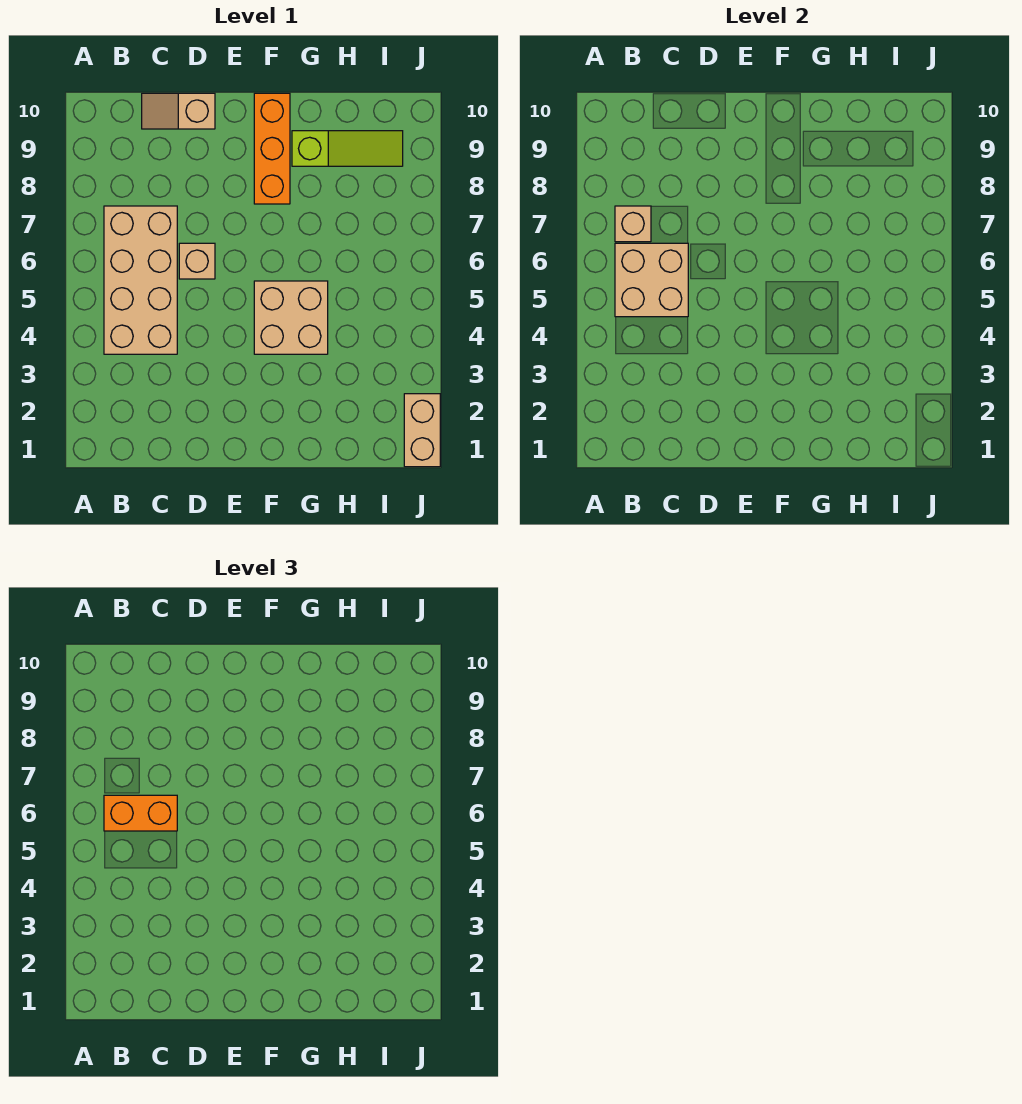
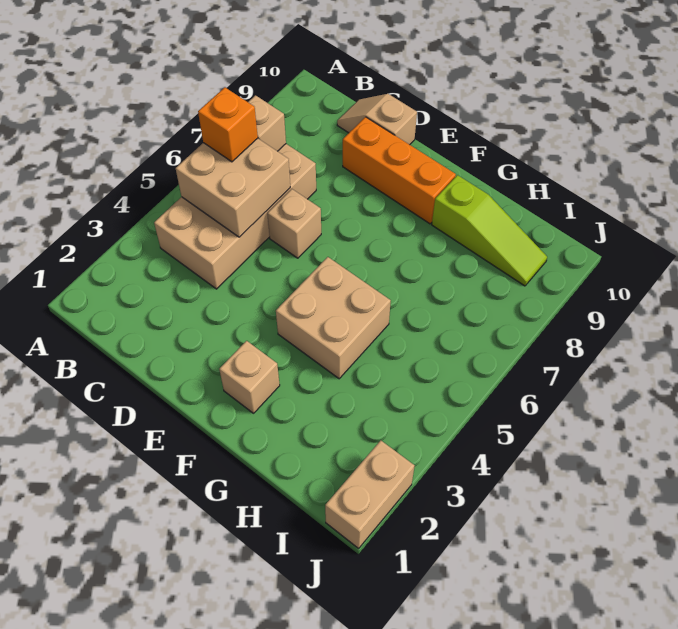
orange brick B6:C6 level 3 -> orange brick B6 level 3
none -> tan brick F2 level 1
orange brick F8:F10 level 1 -> orange brick D9:F9 level 1

